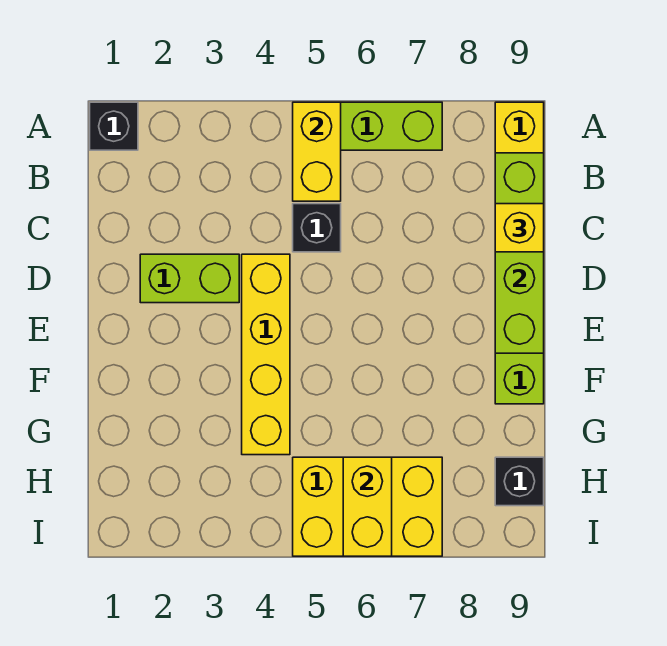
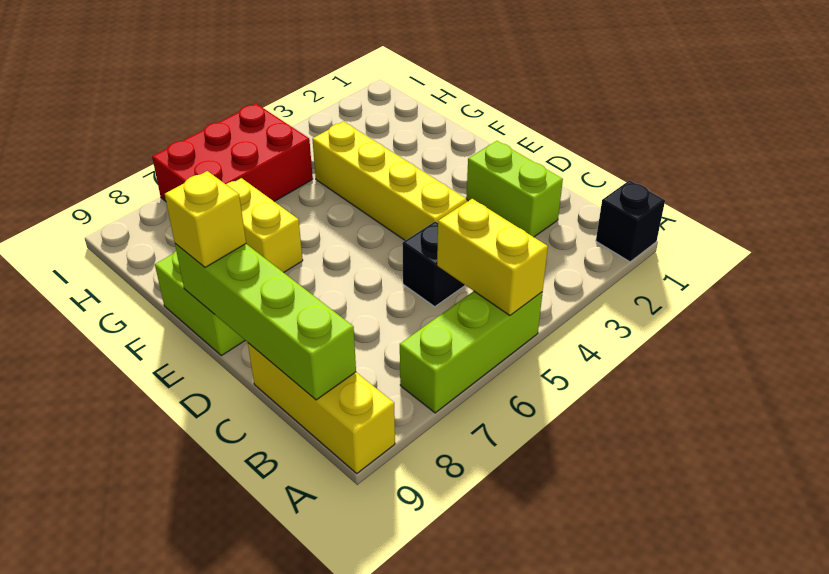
yellow brick C9 level 3 -> yellow brick E9 level 3
lime brick D2:D3 level 1 -> lime brick C2:D2 level 1
yellow brick H5:I7 level 1 -> red brick H5:I7 level 1
yellow brick H6:I6 level 2 -> yellow brick F7:G7 level 1
black brick H9 level 1 -> none

